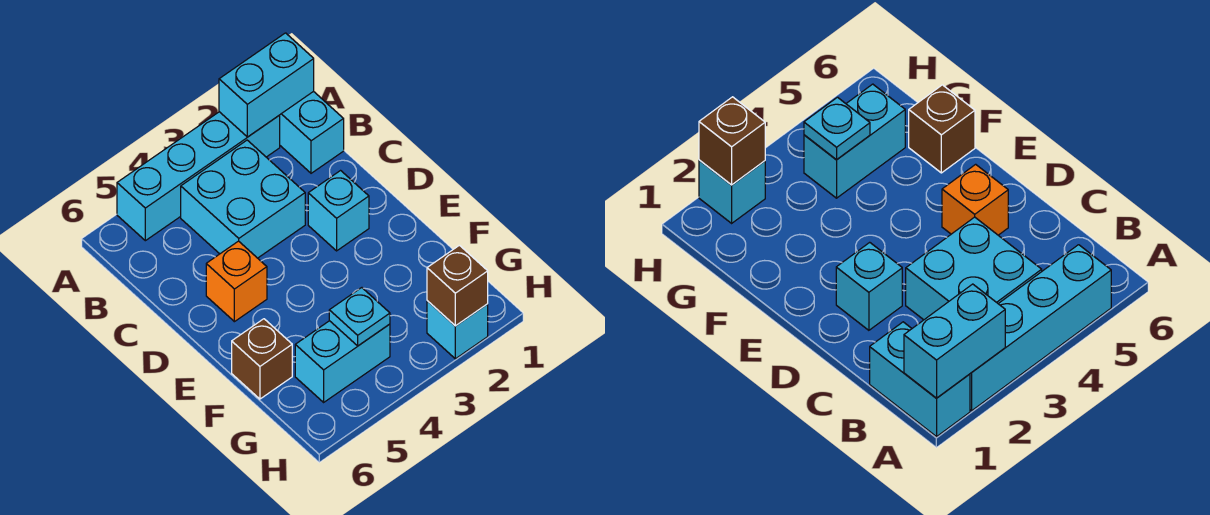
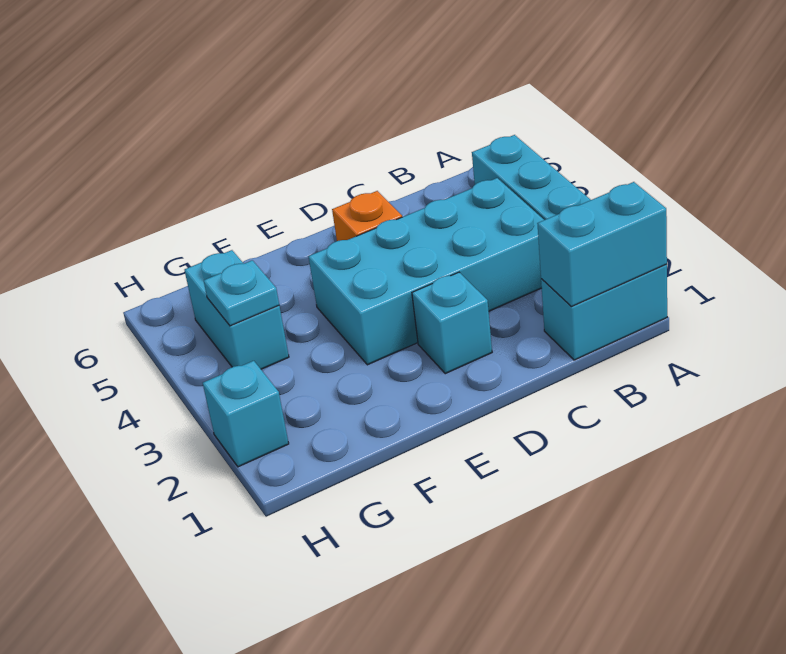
cyan brick A1:A2 level 2 -> cyan brick A1:B1 level 2
cyan brick B3:C4 level 1 -> cyan brick B3:E4 level 1
brown brick F6 level 1 -> none
brown brick H2 level 2 -> none

